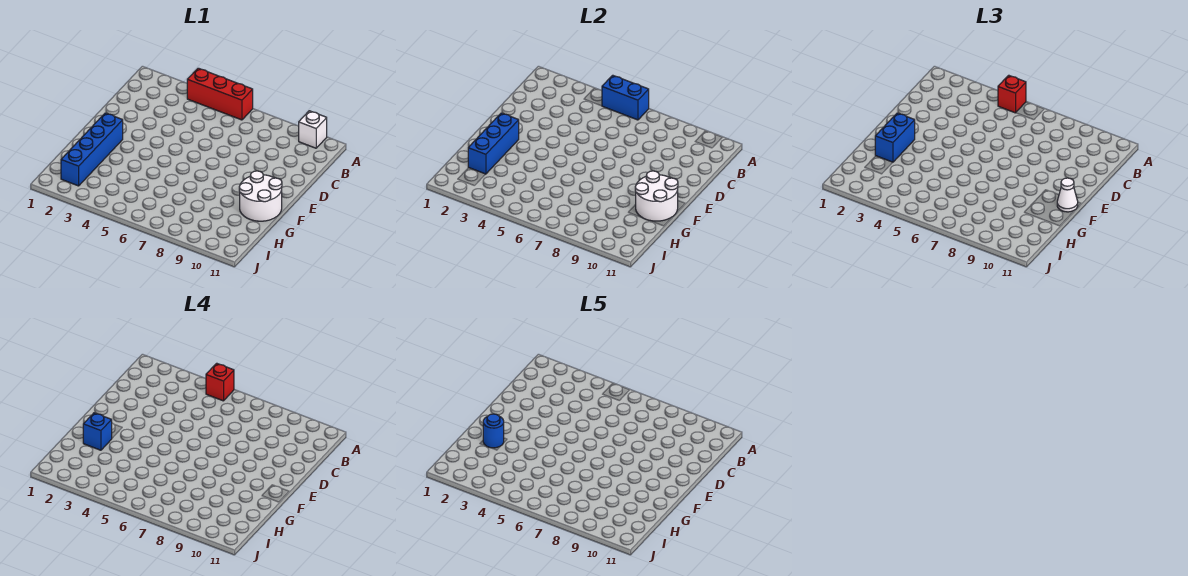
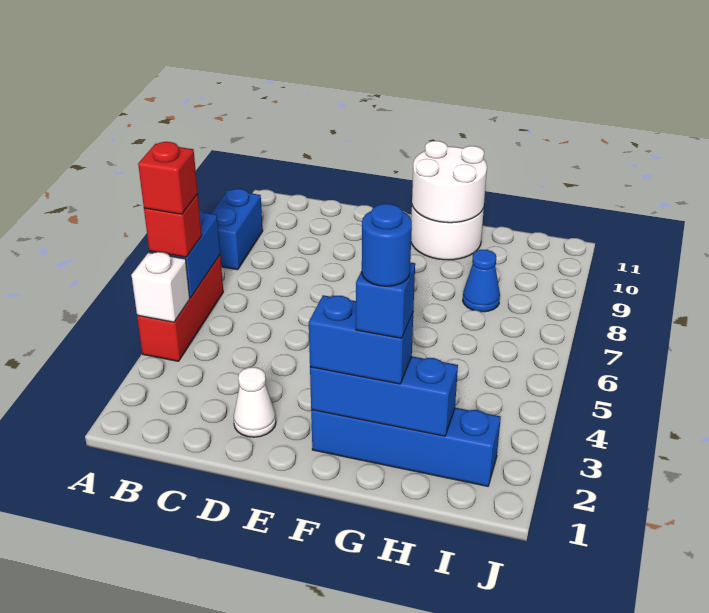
none -> blue brick A8:A9 level 1
white brick A10 level 1 -> white brick A4 level 2
white cone F11 level 3 -> white cone D2 level 1
none -> blue cone H8 level 1

